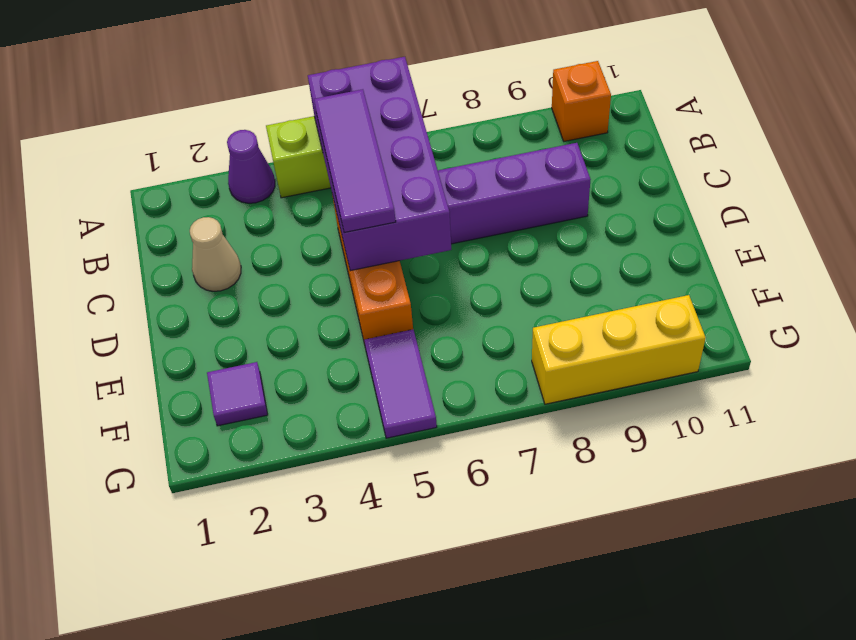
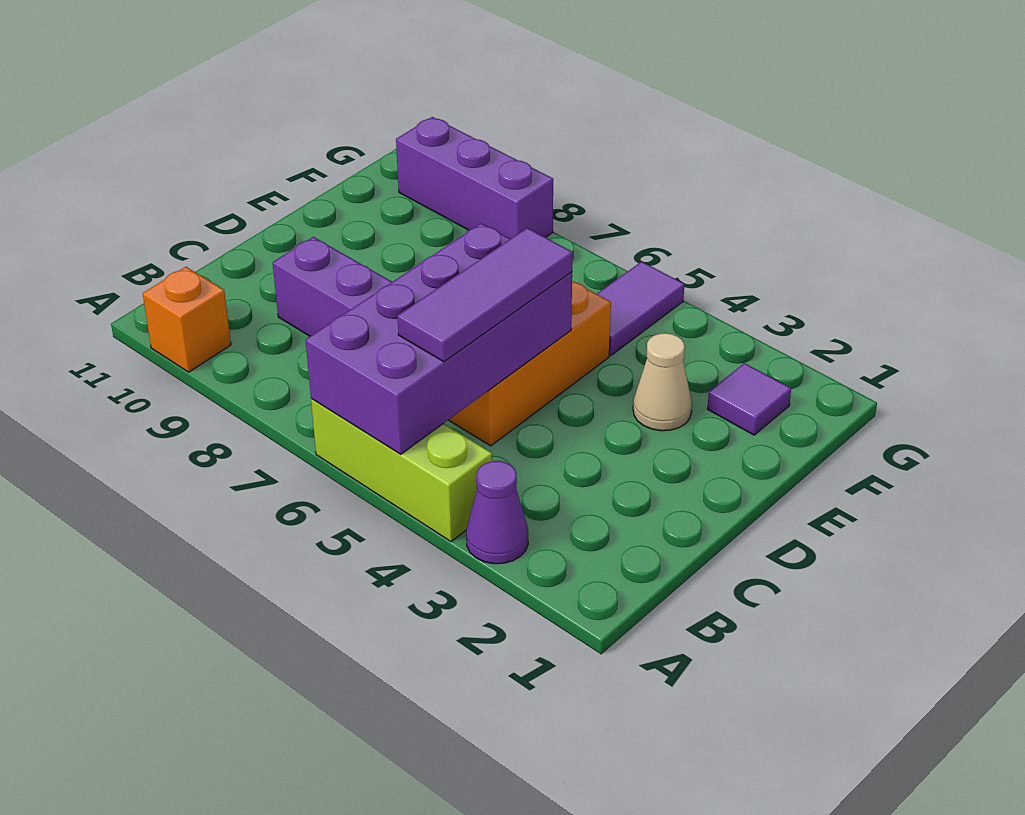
tan cone C2 level 1 -> tan cone E3 level 1
yellow brick G8:G10 level 1 -> purple brick G8:G10 level 1

